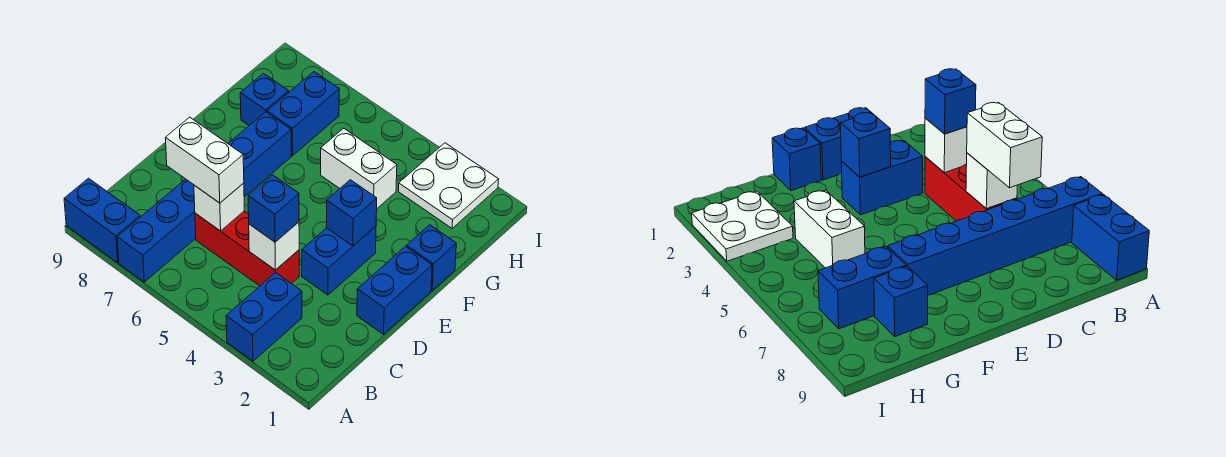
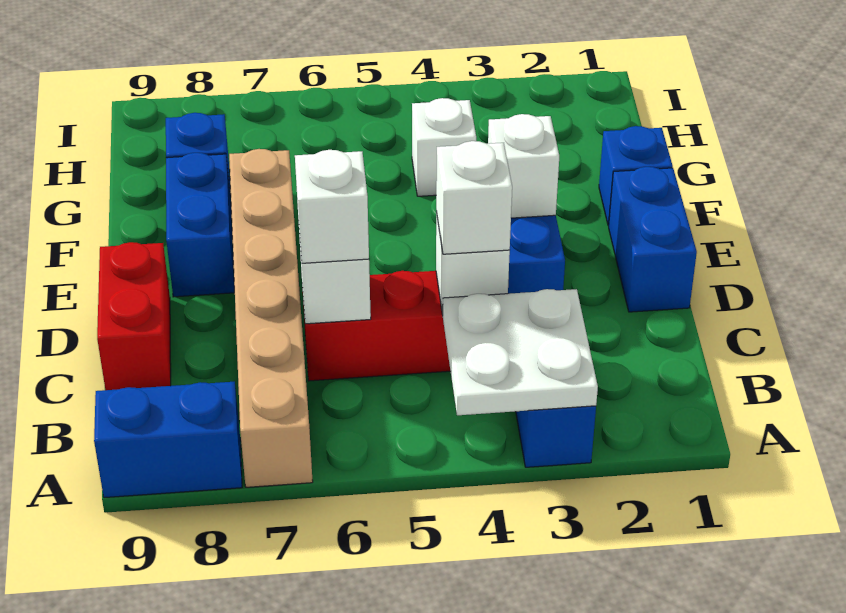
blue brick A7:F7 level 1 -> tan brick A7:F7 level 1
blue brick C4 level 3 -> white brick C4 level 3
white brick C6:C7 level 3 -> white brick C6 level 3
none -> red brick C9:D9 level 1
blue brick E3 level 2 -> white brick E3 level 2
white brick G4:G5 level 1 -> white brick G4 level 1
blue brick G7:H7 level 1 -> blue brick E8:F8 level 1
white plate H2:I3 level 1 -> white plate A3:B4 level 2

